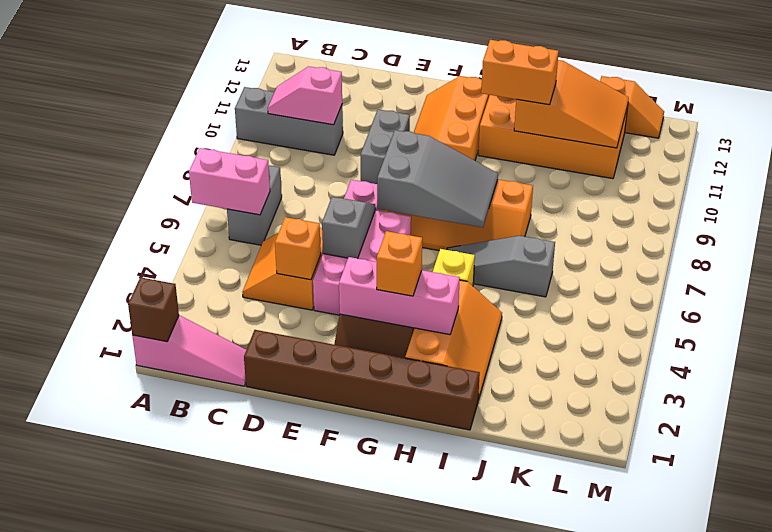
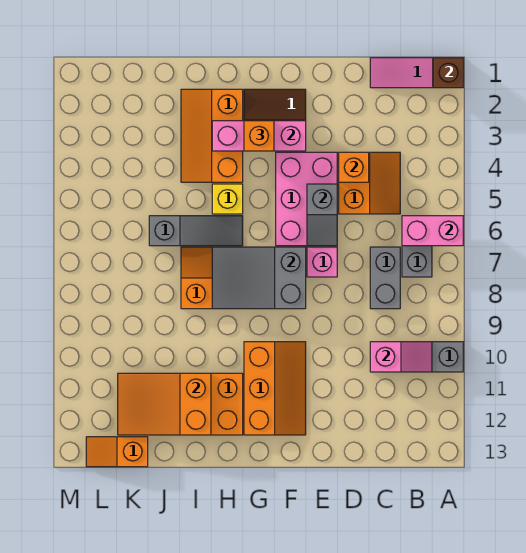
brown brick D1:I1 level 1 -> none
grey brick E9:E10 level 1 -> grey brick C7:C8 level 1
orange brick H11:I11 level 3 -> none

